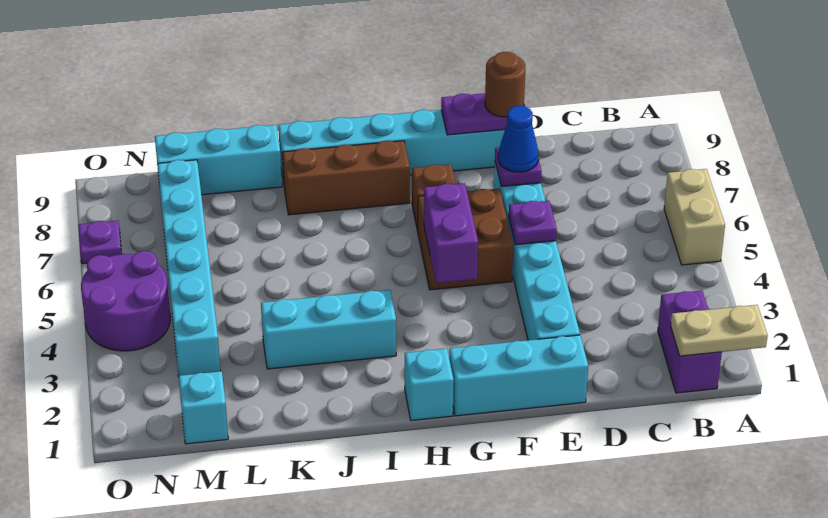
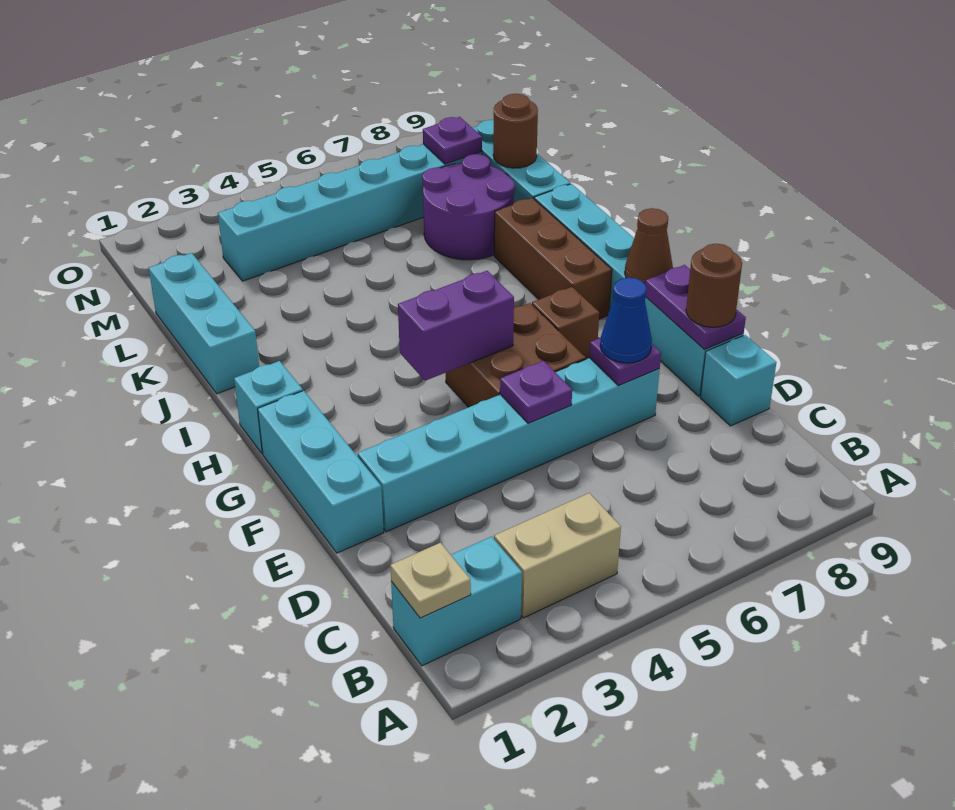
tan plate A1:B1 level 2 -> tan plate B1 level 2
tan brick A5:A6 level 1 -> tan brick B3:B4 level 1
purple brick B1:B2 level 1 -> cyan brick B1:B2 level 1
none -> brown cone G9 level 2
cyan brick I3:K3 level 1 -> cyan brick J1:L1 level 1
none -> brown round brick L9 level 2
cyan brick M1 level 1 -> cyan brick D9 level 1
purple round brick N4:O5 level 1 -> purple round brick K7:L8 level 1
purple plate O7 level 1 -> purple plate M8 level 2

